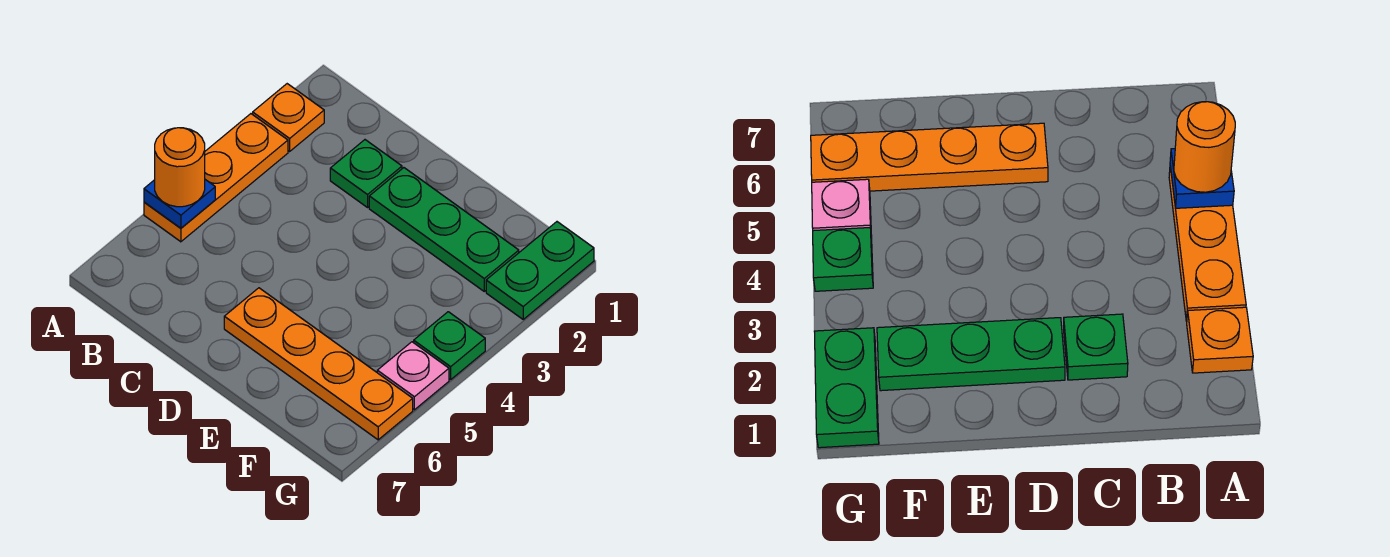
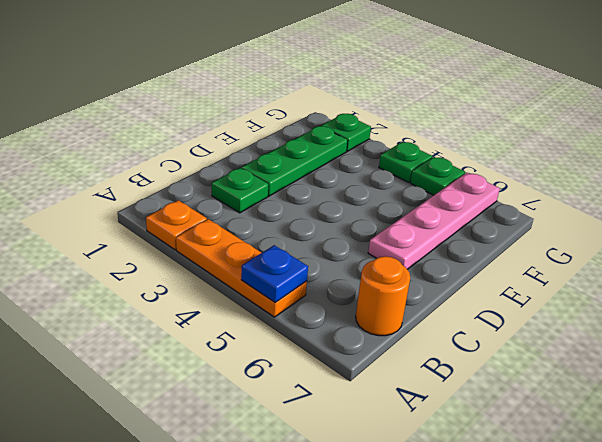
orange round brick A5 level 3 -> orange round brick B7 level 1
orange plate D6:G6 level 1 -> pink plate D6:G6 level 1
green plate G1:G2 level 1 -> green plate G2 level 1
pink plate G5 level 1 -> green plate G5 level 1

